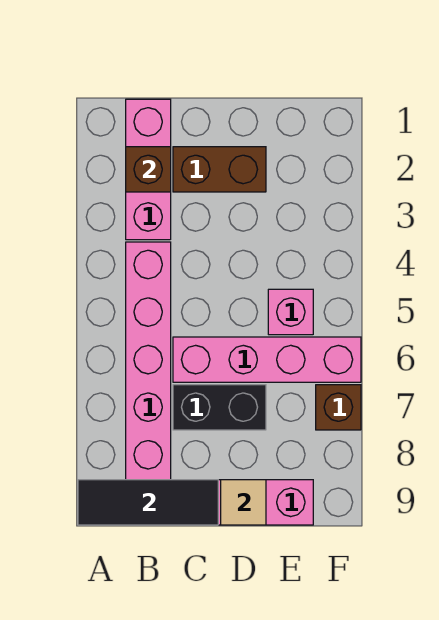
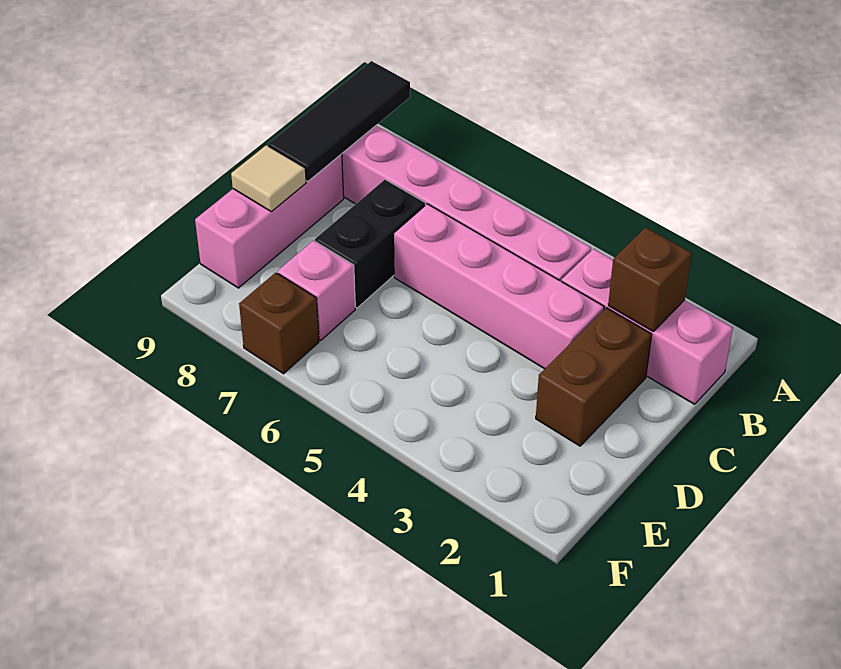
pink brick C6:F6 level 1 -> pink brick C3:C6 level 1
pink brick E5 level 1 -> pink brick E7 level 1

